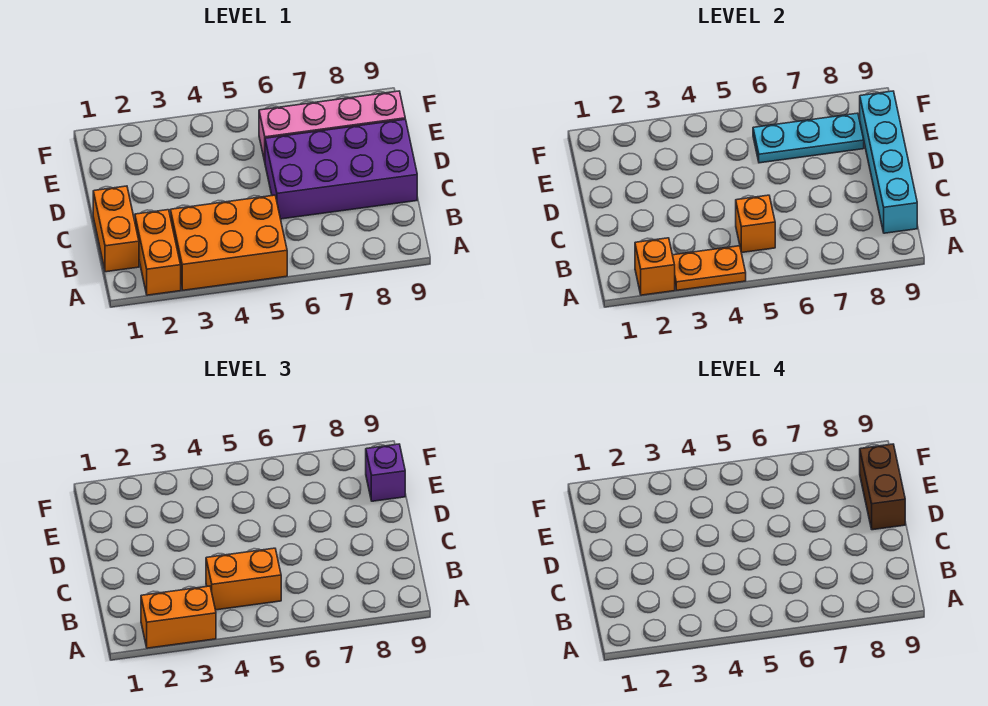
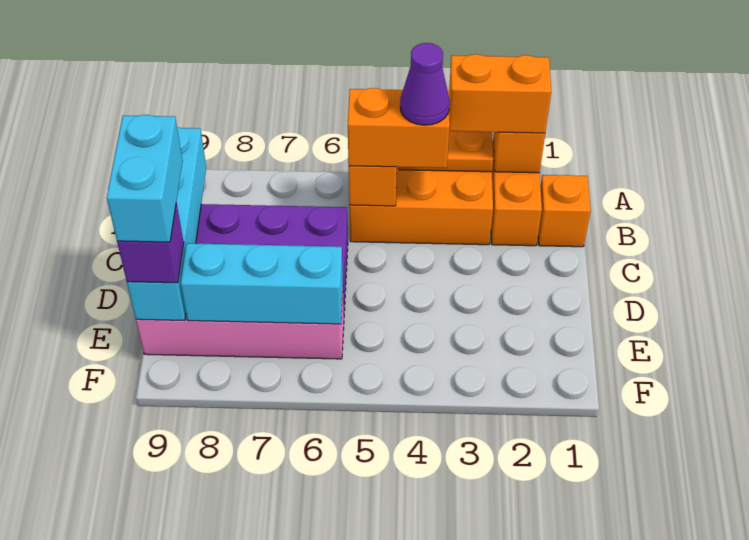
orange brick B1:C1 level 1 -> orange brick B1 level 1
none -> purple cone B4 level 4
brown brick D9:E9 level 4 -> cyan brick D9:E9 level 4
cyan plate E6:E8 level 2 -> cyan brick E6:E8 level 2

